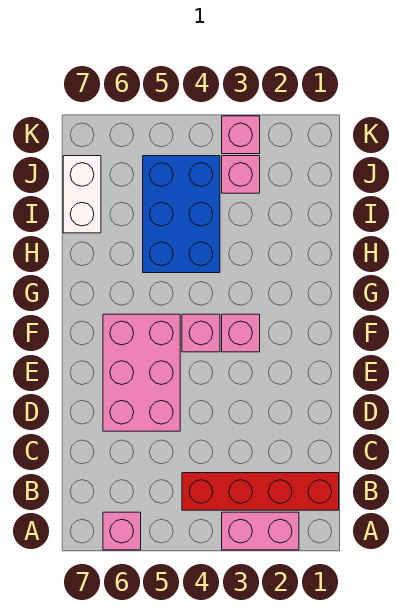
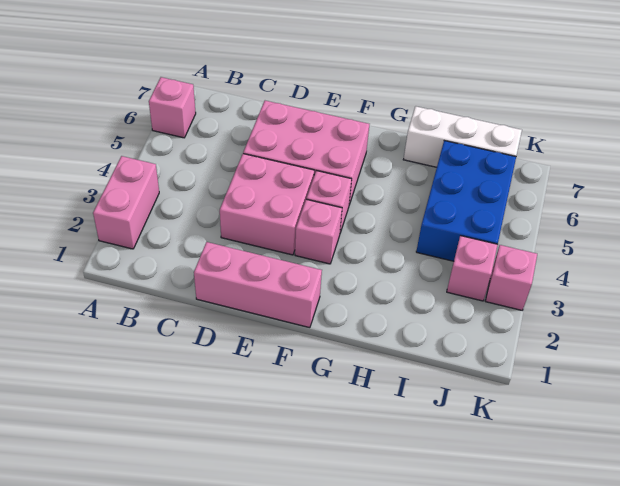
red brick B1:B4 level 1 -> none
none -> pink brick D1:F1 level 1
none -> pink brick D3:E4 level 1
blue brick H4:J5 level 1 -> blue brick I4:J6 level 1
white brick I7:J7 level 1 -> white brick H7:J7 level 1

